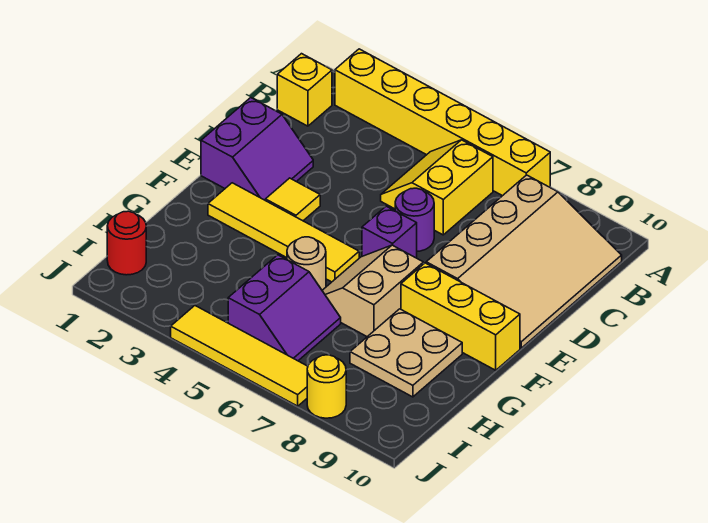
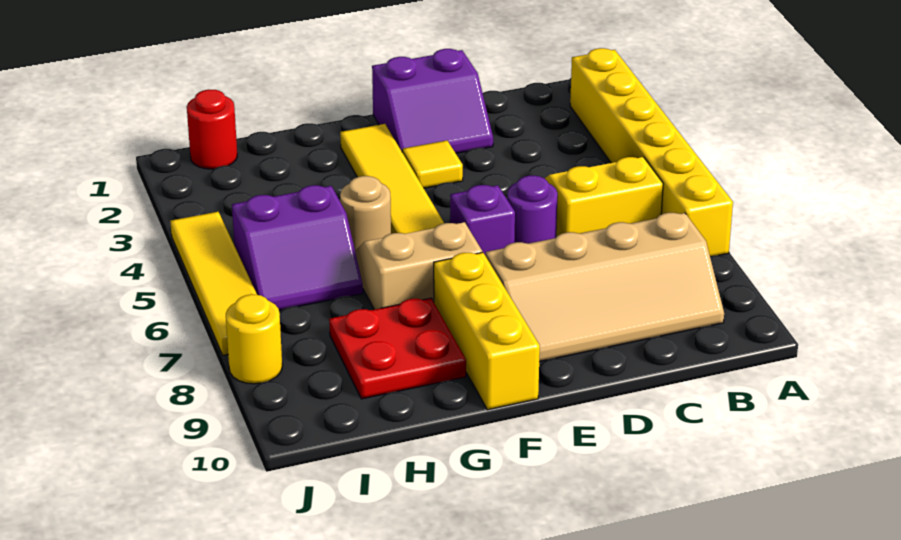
yellow brick B1 level 1 -> none
tan slope B8:E10 level 1 top 8 -> tan slope B8:E9 level 1 top 8
tan plate G8:H9 level 1 -> red plate G8:H9 level 1

